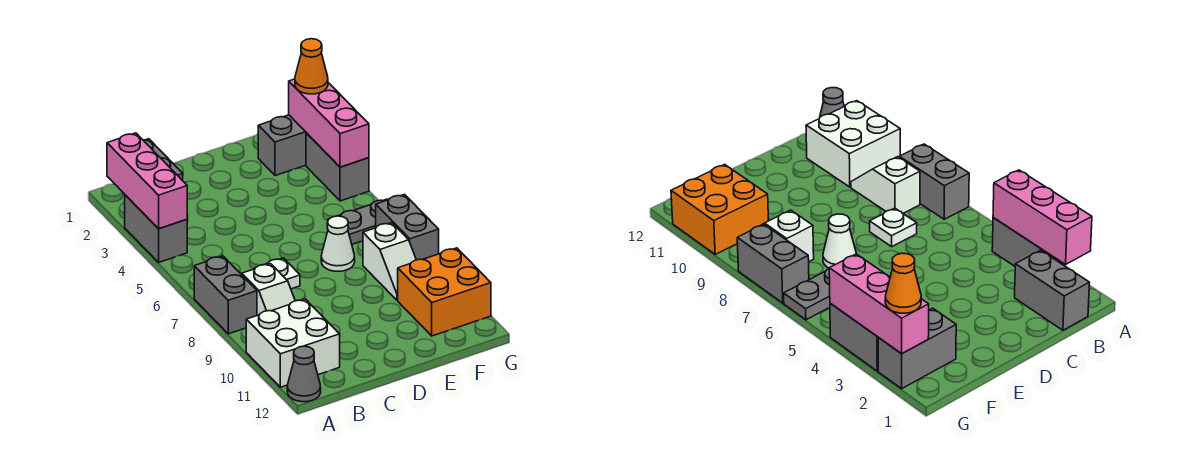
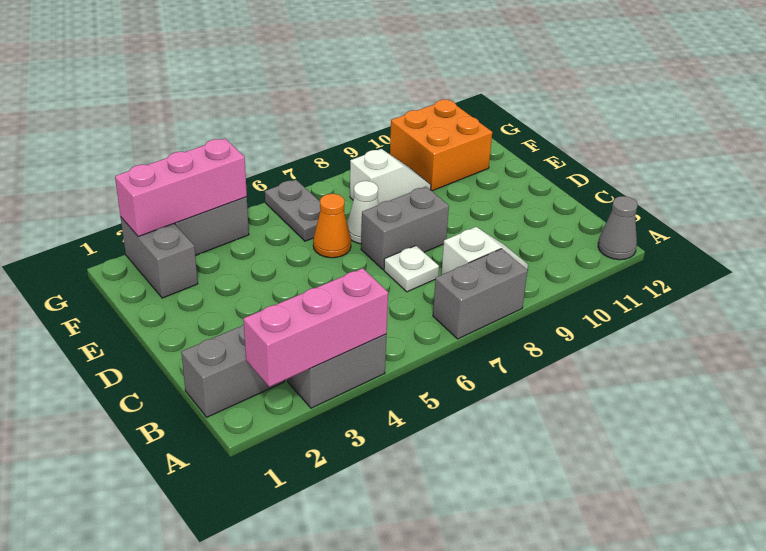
white brick A10:B11 level 1 -> none
orange cone G2 level 3 -> orange cone E6 level 1
grey brick G7:G8 level 1 -> grey brick D7:D8 level 1

